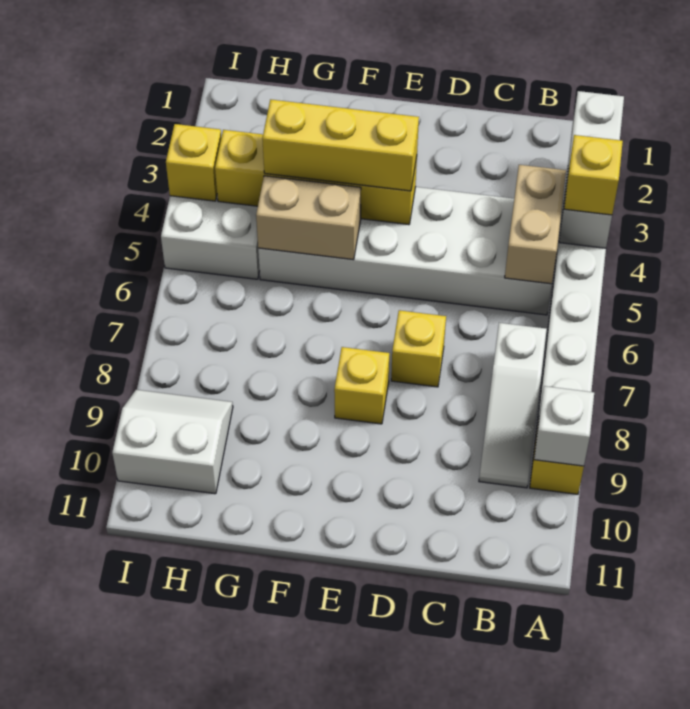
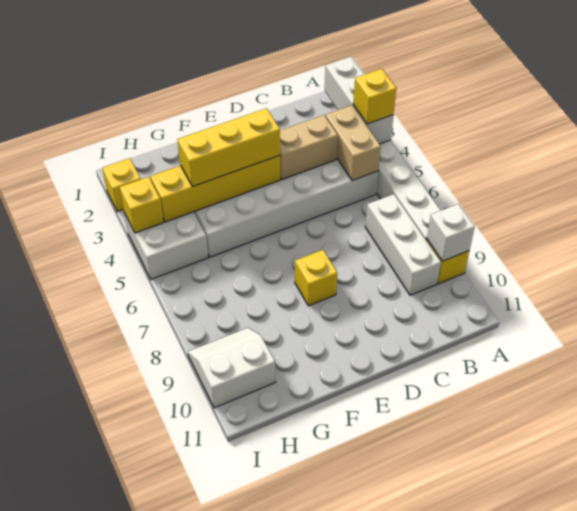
white slope B7:B9 level 1 top 7 -> white brick B7:B9 level 1
yellow brick D7 level 1 -> yellow brick I2 level 1
tan brick F5:G5 level 2 -> tan brick C4:D4 level 2

